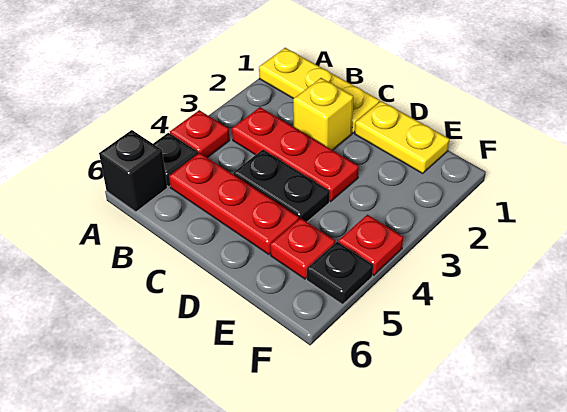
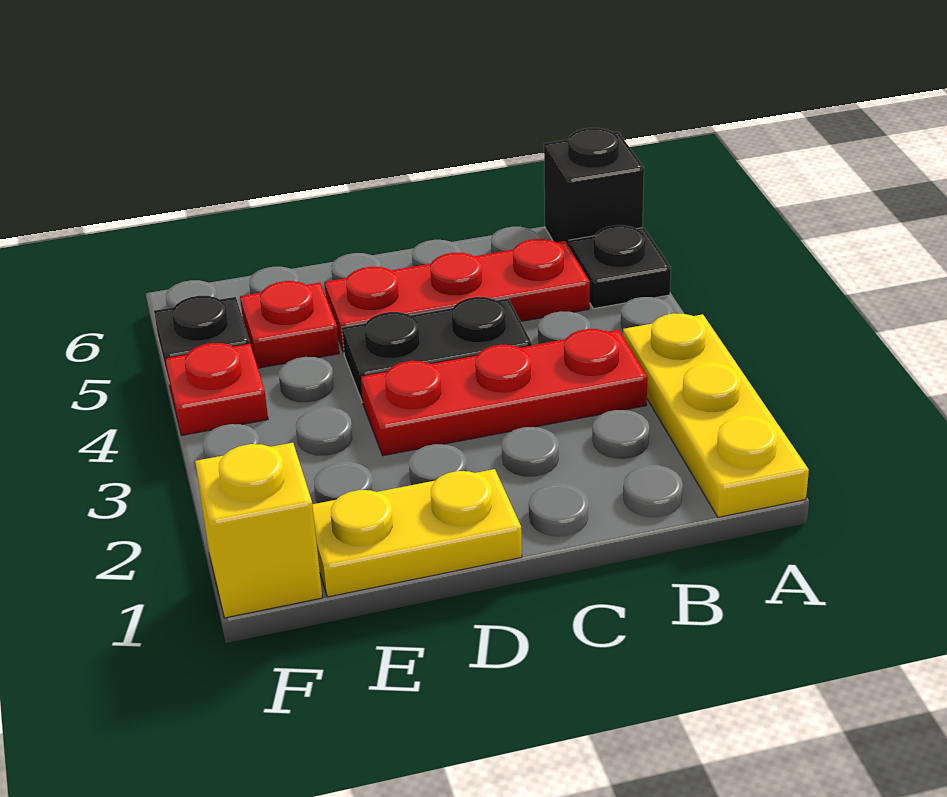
yellow plate A1:C1 level 1 -> yellow plate A1:A3 level 1
red plate A4 level 1 -> none
yellow brick C2 level 1 -> yellow brick F1 level 1

